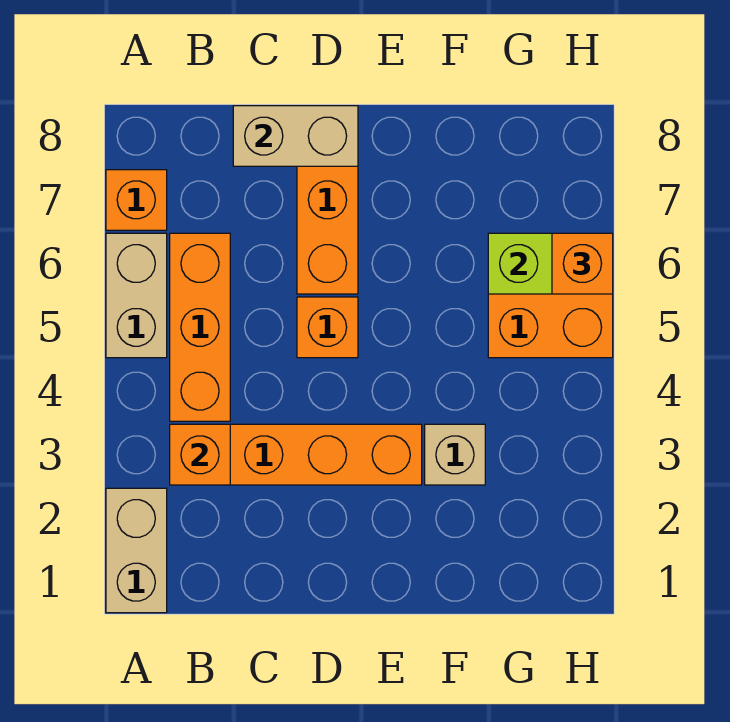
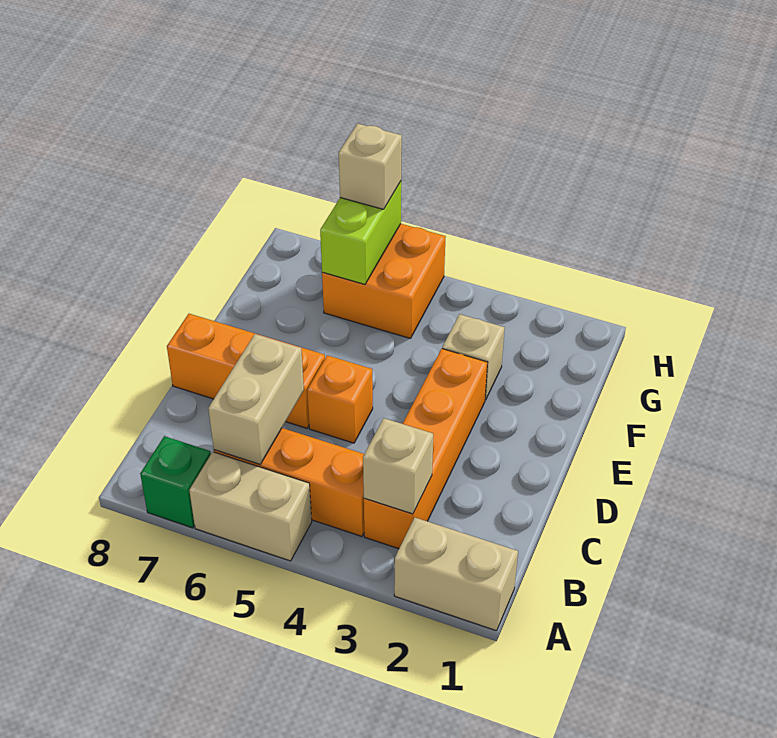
orange brick A7 level 1 -> green brick A7 level 1
orange brick B3 level 2 -> tan brick B3 level 2
tan brick C8:D8 level 2 -> tan brick B6:C6 level 2
orange brick H6 level 3 -> tan brick H6 level 3

